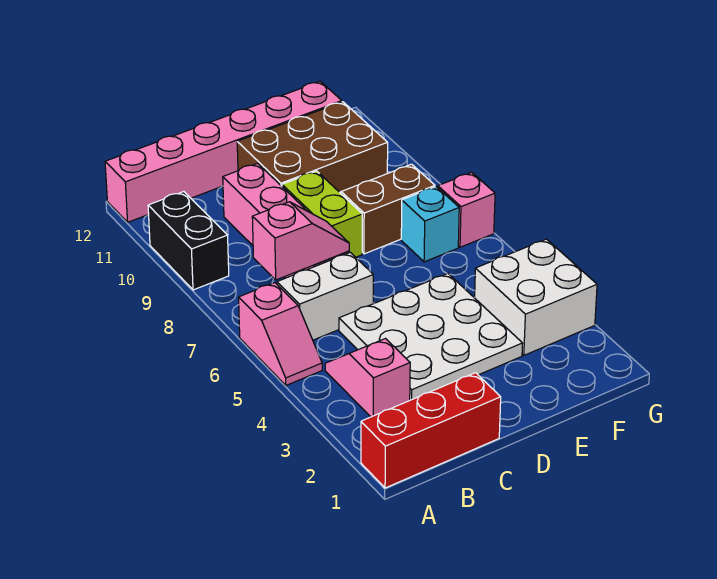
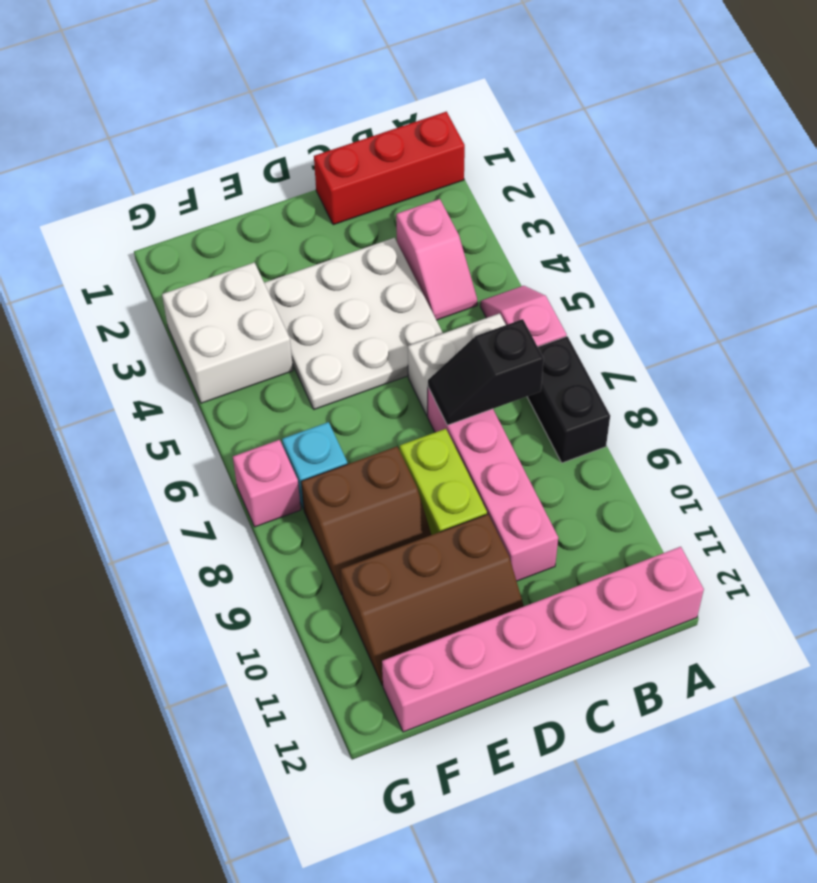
black brick A9:A10 level 1 -> black brick A7:A8 level 1
pink slope B7:C7 level 2 top B -> black slope B7:C7 level 2 top B
brown brick D10:F11 level 1 -> brown slope D10:F11 level 1 top 10

